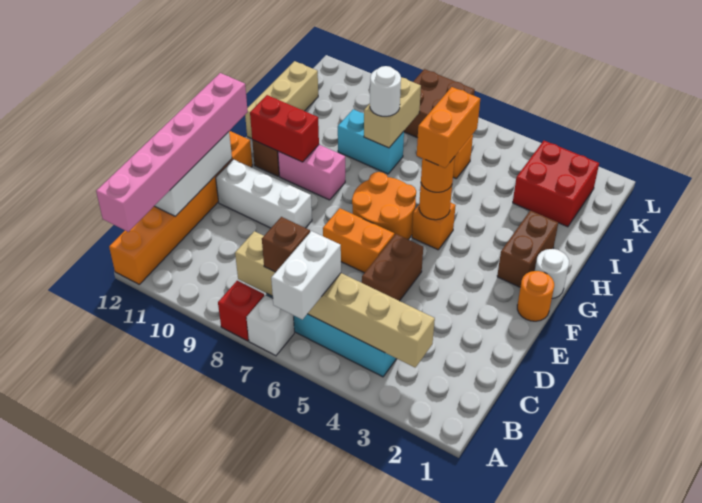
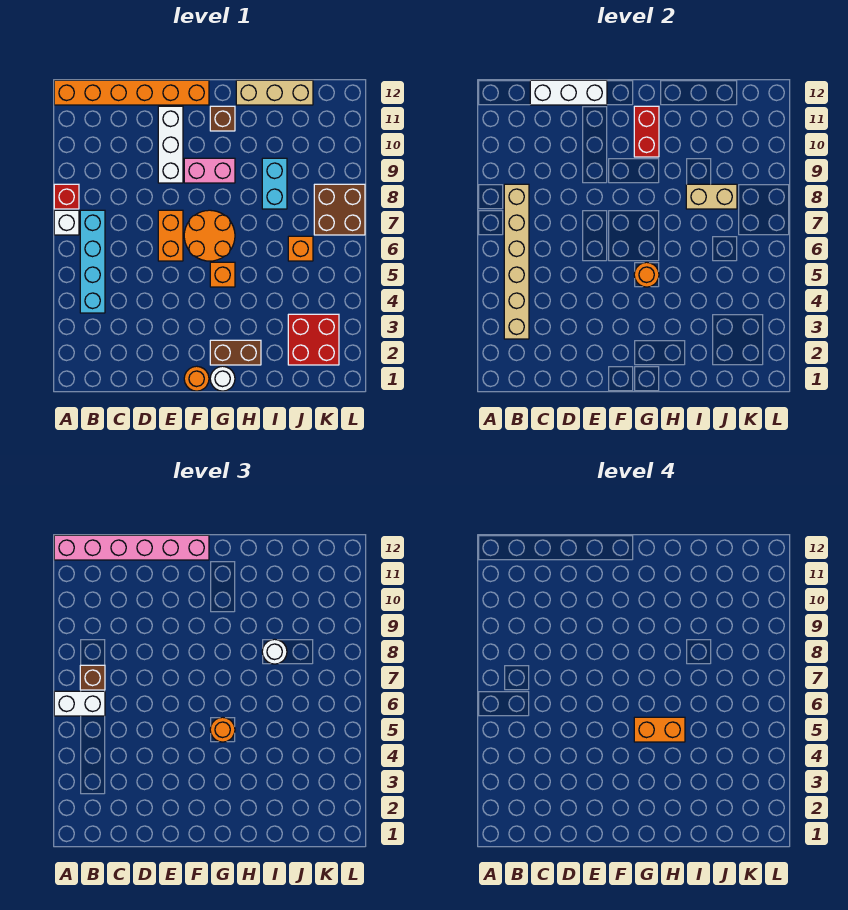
brown brick D5:E5 level 1 -> none
pink brick G9:G10 level 1 -> pink brick F9:G9 level 1

